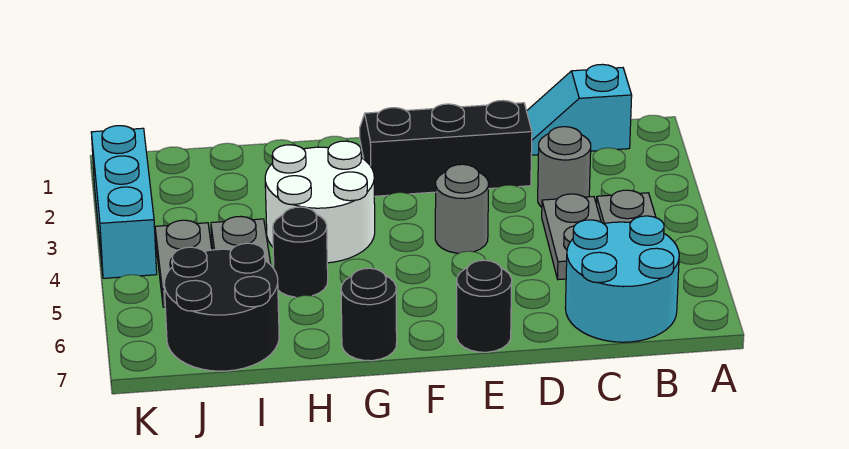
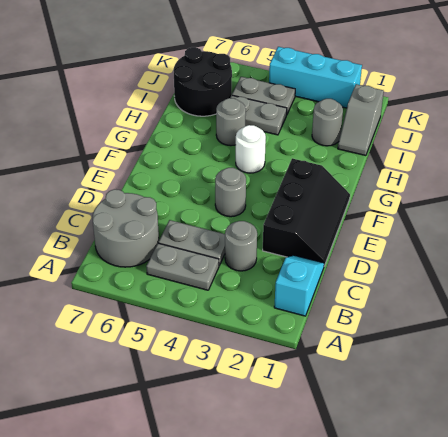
cyan round brick B6:C7 level 1 -> grey round brick B6:C7 level 1
black round brick E7 level 1 -> none
white round brick G3:H4 level 1 -> white round brick G4 level 1
black round brick G7 level 1 -> none
black round brick H5 level 1 -> grey round brick H5 level 1
none -> grey slope I1:J1 level 1 top J
none -> grey round brick I2 level 1

